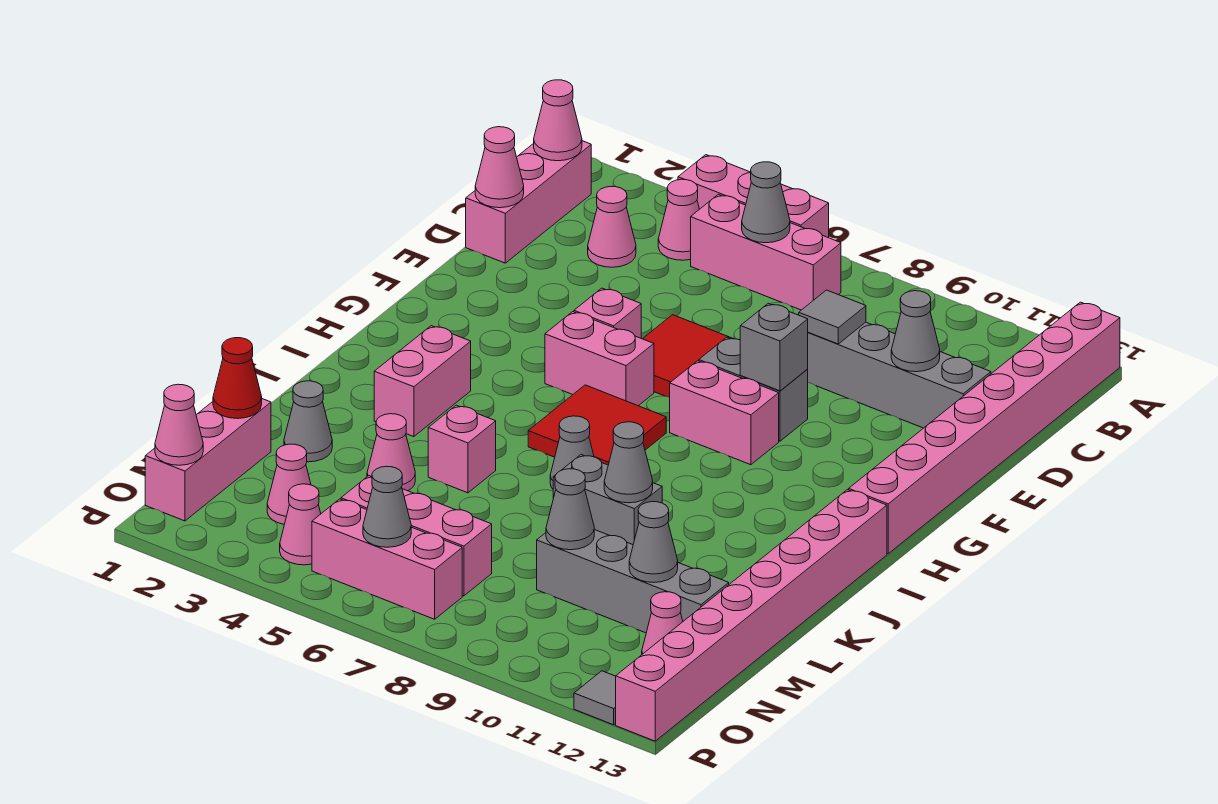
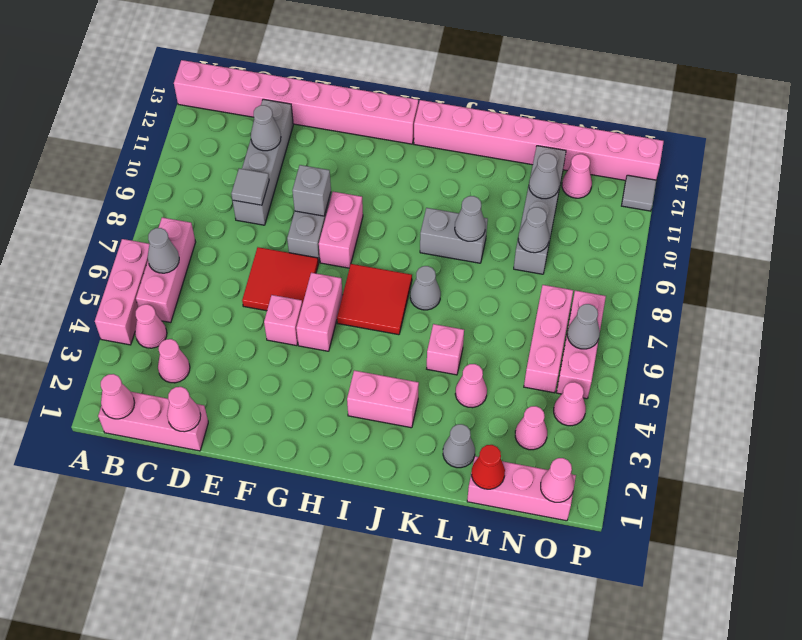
grey brick K8:K9 level 1 -> grey brick J9:K9 level 1

